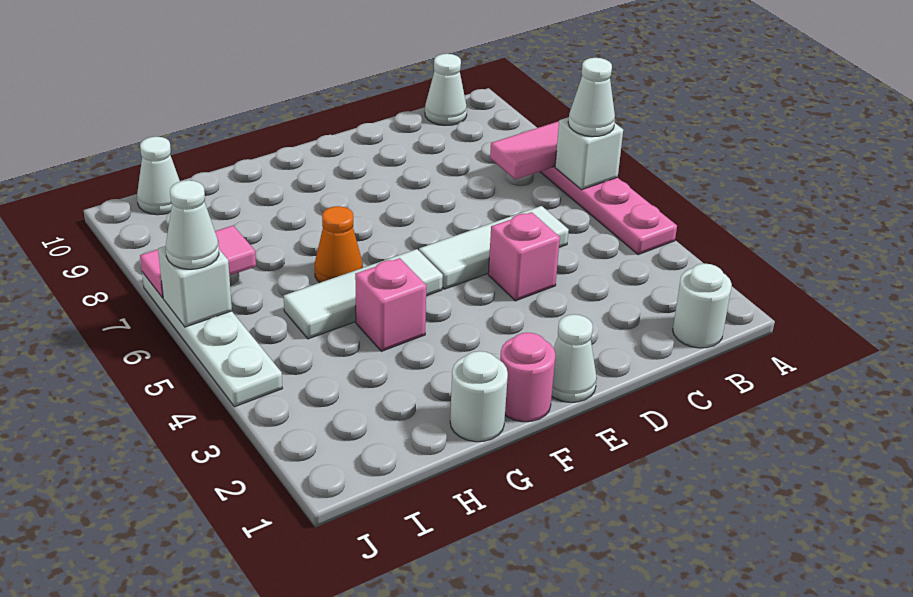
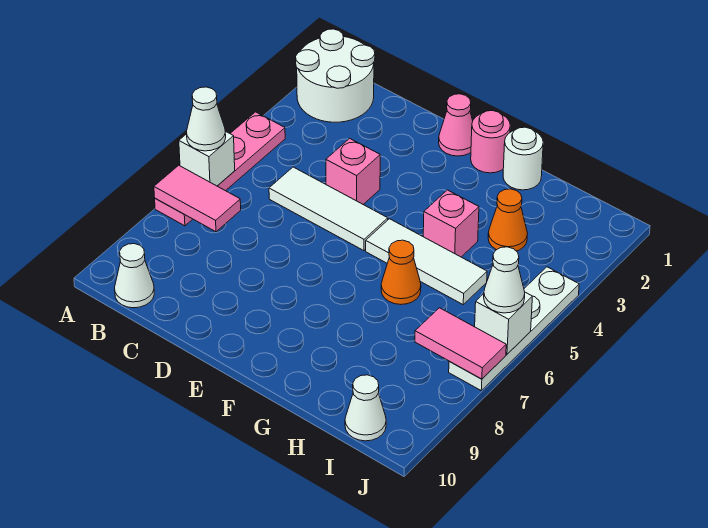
white round brick B1 level 1 -> white round brick A1:B2 level 1
white cone E1 level 1 -> pink cone E1 level 1
none -> orange cone H3 level 1

